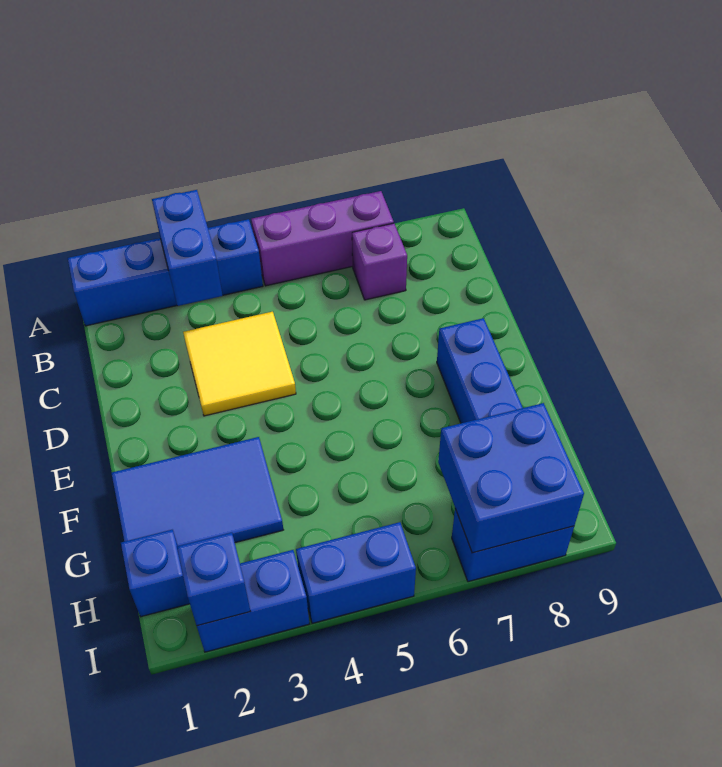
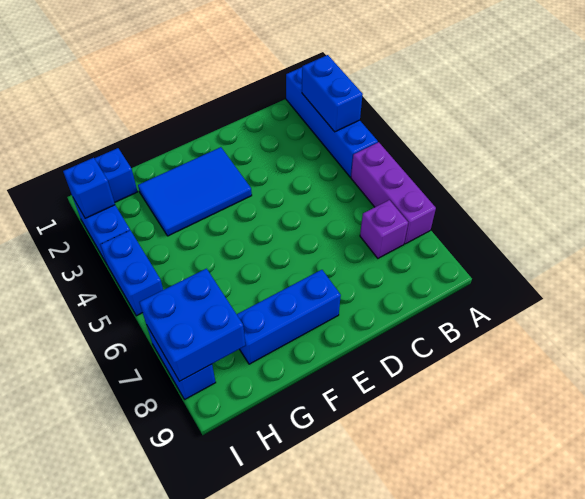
blue brick A3:B3 level 2 -> blue brick A2:A3 level 2
yellow tile C3:D4 level 1 -> none
blue tile F1:G3 level 1 -> blue tile E2:G3 level 1

